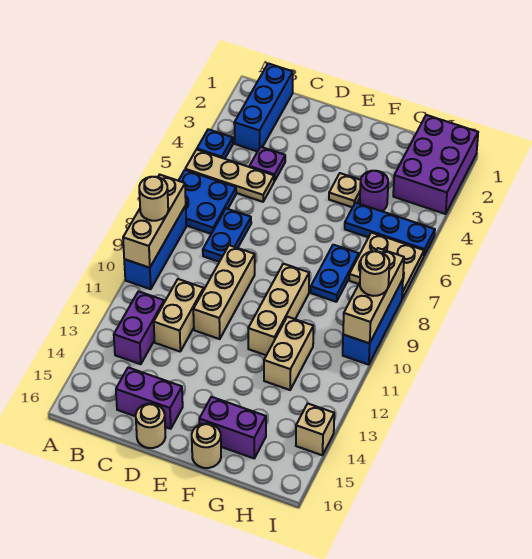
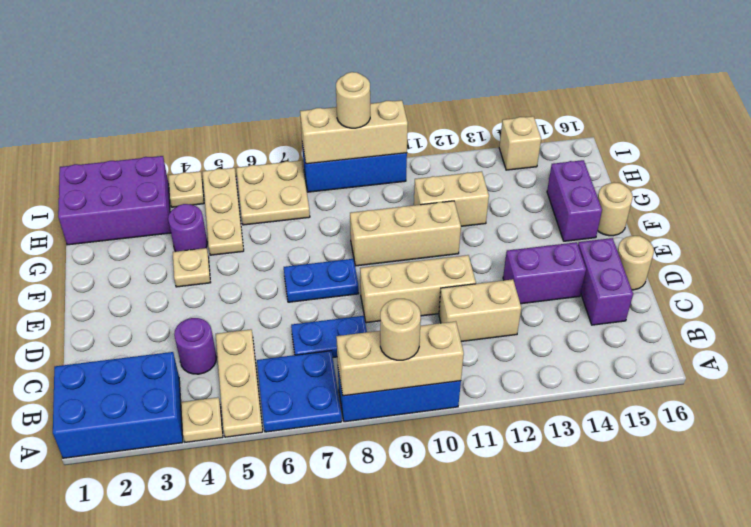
blue plate A4 level 1 -> tan plate A4 level 1
blue brick B1:B3 level 1 -> blue brick A1:B3 level 1
purple brick B12:B13 level 1 -> purple brick D13:D14 level 1
purple plate C4 level 1 -> purple round brick C4 level 1
blue plate G5:I5 level 1 -> tan plate G5:I5 level 1
blue plate G7:G8 level 1 -> blue plate E7:E8 level 1
none -> tan plate I4 level 1

